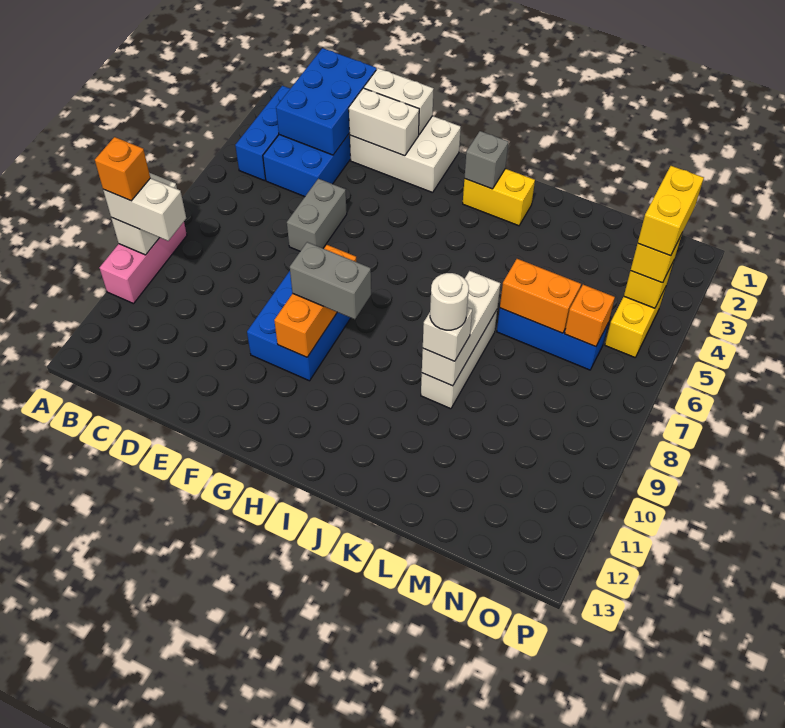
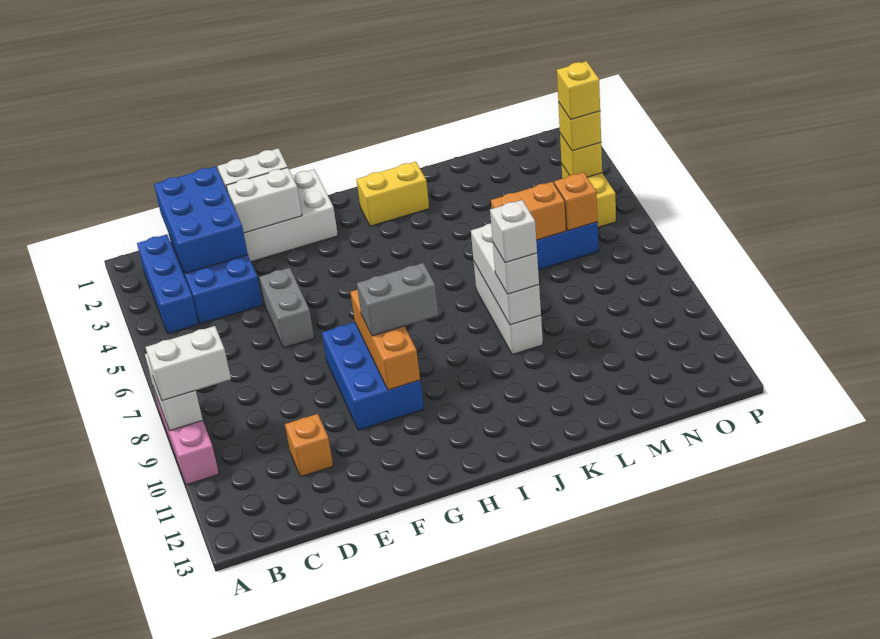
orange brick A9 level 4 -> orange brick D11 level 1
grey brick I2 level 2 -> none
white round brick K9 level 4 -> white brick K9 level 4
yellow brick O3:O4 level 4 -> yellow brick O4 level 4

